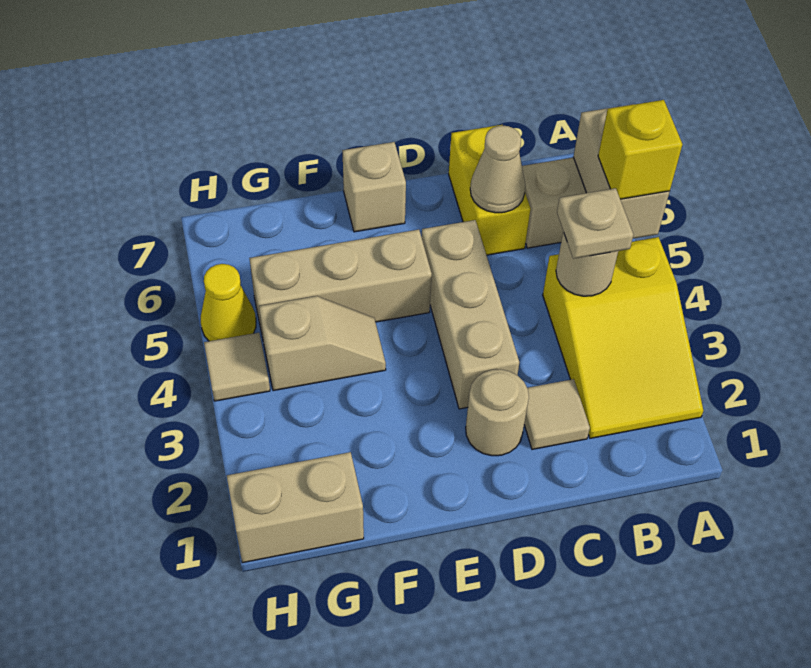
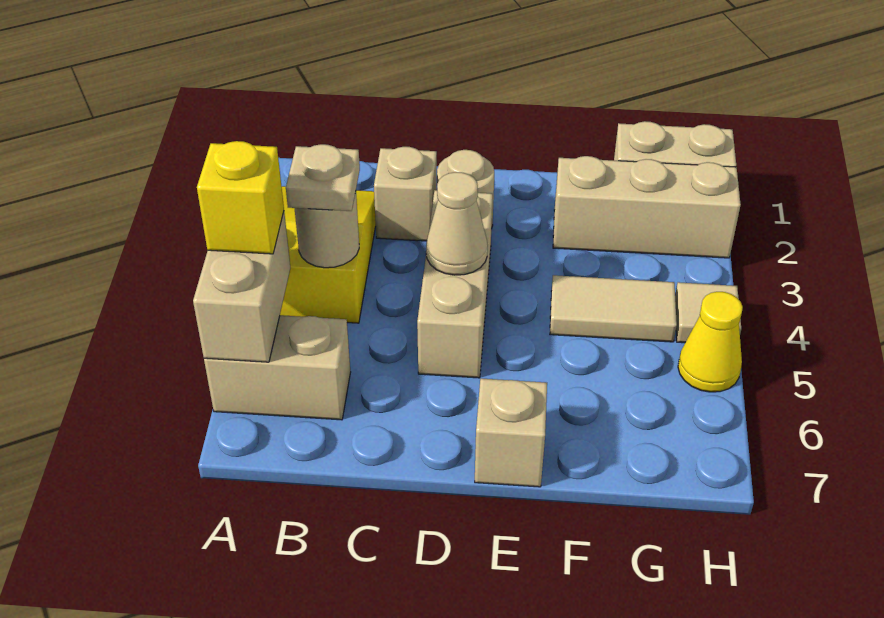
tan tile C2 level 1 -> tan brick C2 level 1
yellow brick C6:C7 level 1 -> none
tan cone C6 level 2 -> tan cone D4 level 2
tan brick E5:G5 level 1 -> tan brick F2:H2 level 1
tan slope F4:G4 level 1 top G -> tan tile F4:G4 level 1

